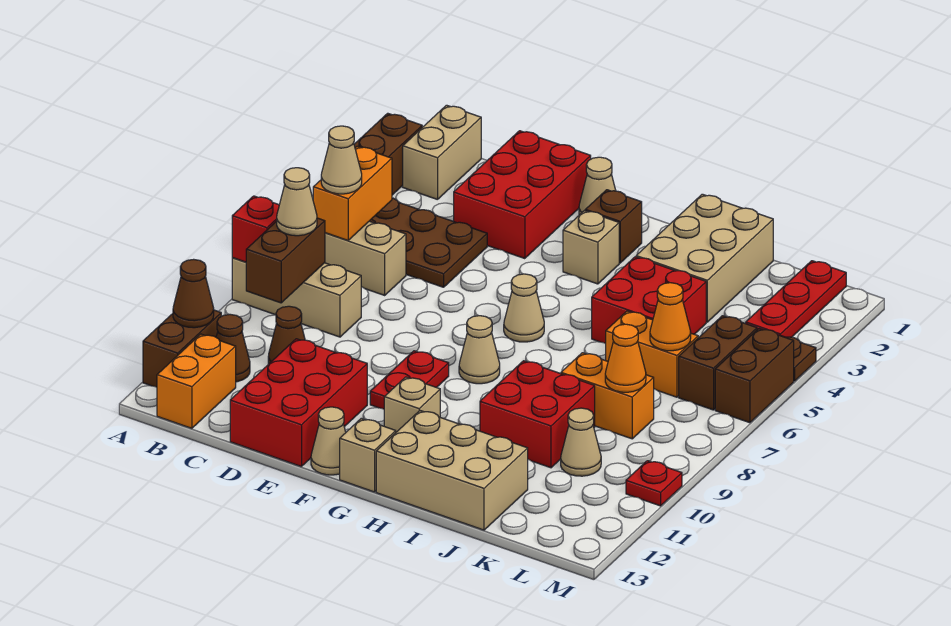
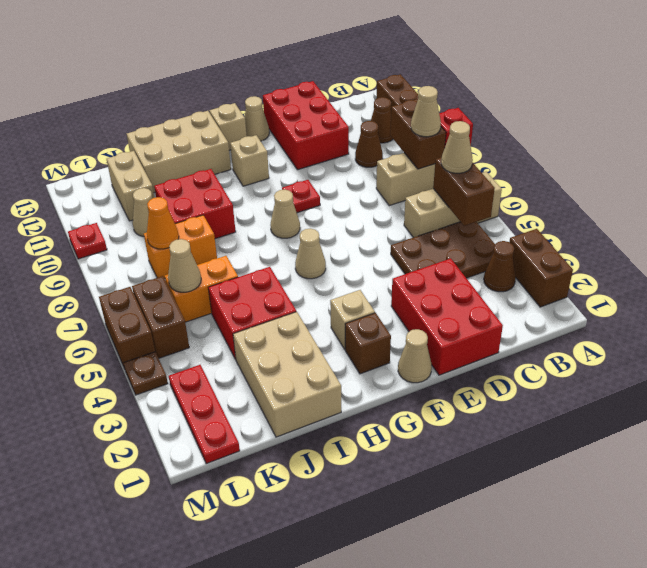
brown cone A11 level 2 -> brown cone B3 level 1
tan brick B1:B2 level 1 -> tan brick K11:K12 level 1
orange brick B5:B6 level 2 -> brown brick B5:B6 level 2
orange brick B12:B13 level 1 -> none
red plate F9:F10 level 1 -> red plate F9 level 1
orange cone K6 level 2 -> tan cone K6 level 2

